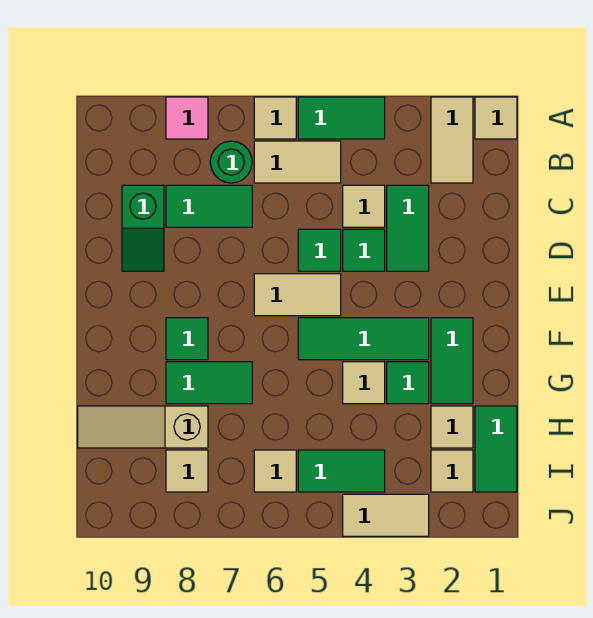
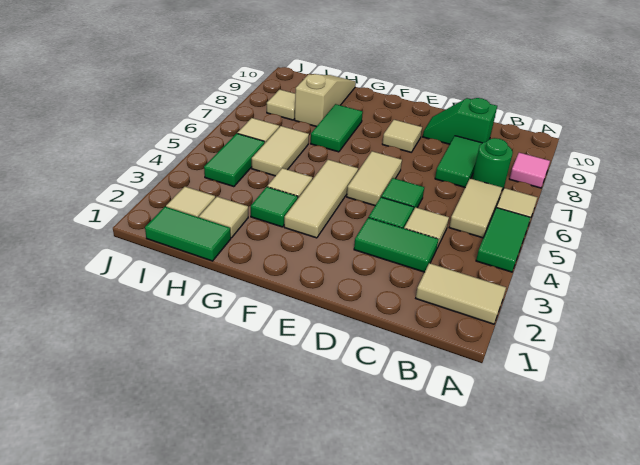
tan tile A1 level 1 -> tan tile E8 level 1
green tile F2:G2 level 1 -> none
green tile F3:F5 level 1 -> tan tile F3:F5 level 1
green tile F8 level 1 -> none
tan tile J3:J4 level 1 -> tan tile H5:H6 level 1

